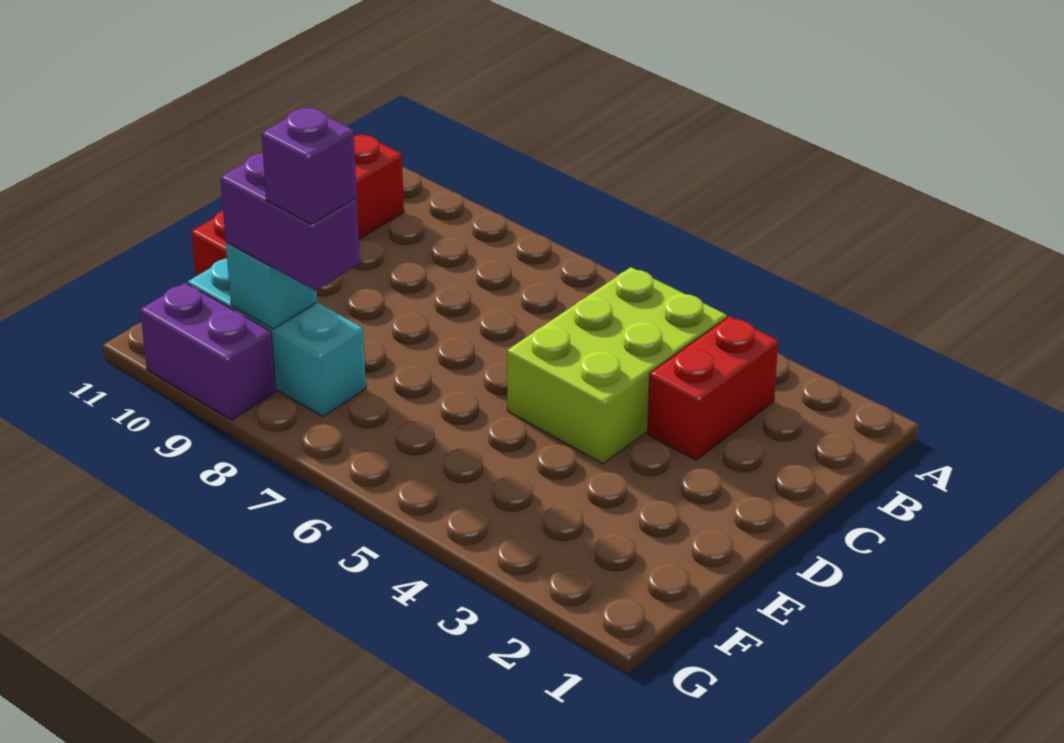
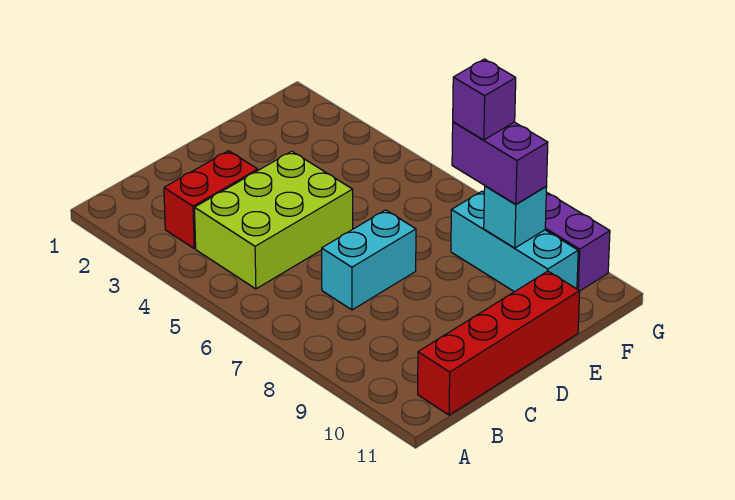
none -> cyan brick C7:D7 level 1

